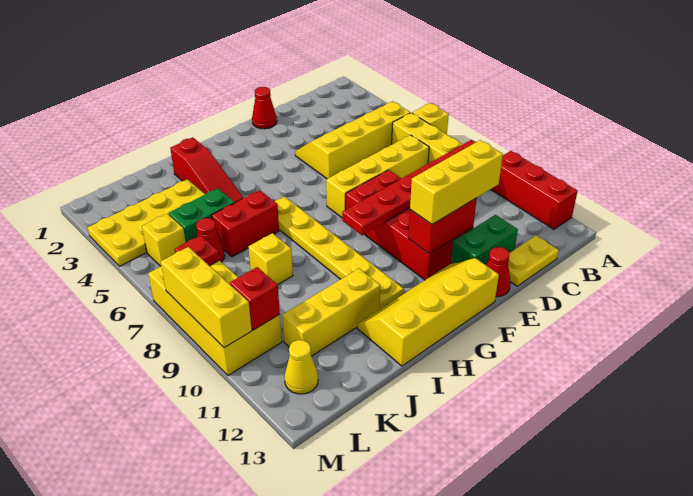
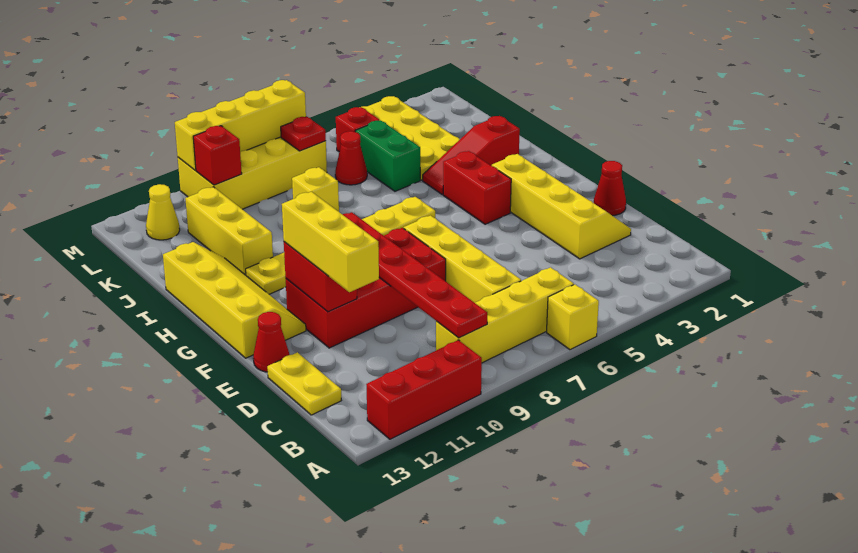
yellow slope B4:E5 level 1 top 5 -> yellow slope D2:G3 level 1 top 3
green brick D12:E12 level 1 -> none
red brick I6:J6 level 1 -> red brick G4:H4 level 1
yellow brick L5 level 1 -> red brick L5 level 1
yellow brick M8:M10 level 2 -> yellow brick M7:M10 level 2

